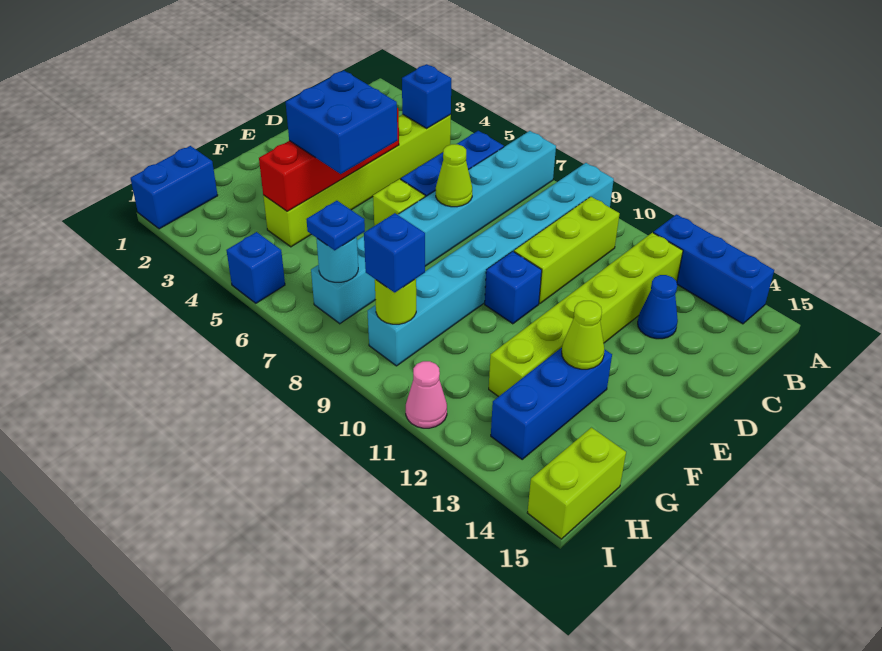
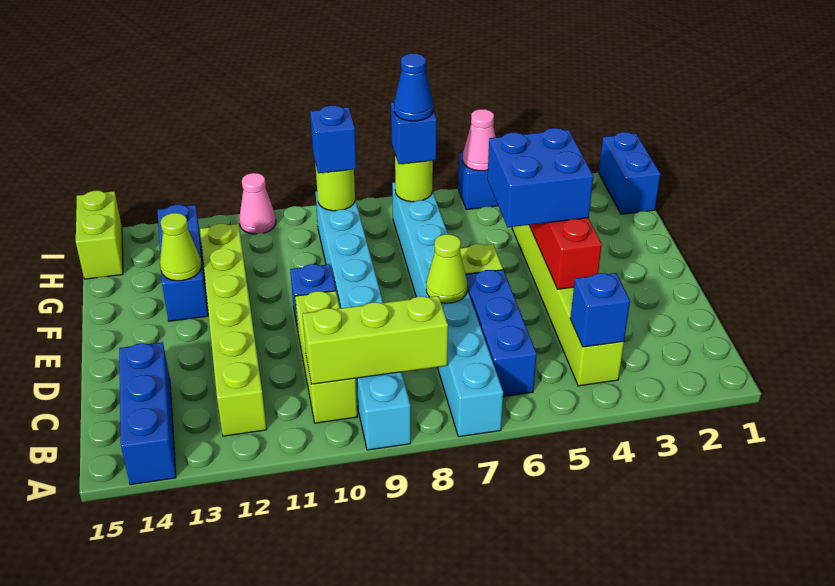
blue brick A12:A14 level 1 -> blue brick A14:C14 level 1
none -> lime brick B8:B10 level 2
blue cone C13 level 1 -> blue cone H7 level 4
cyan round brick H7 level 2 -> lime round brick H7 level 2
blue plate H7 level 3 -> blue brick H7 level 3
none -> pink cone I5 level 2

